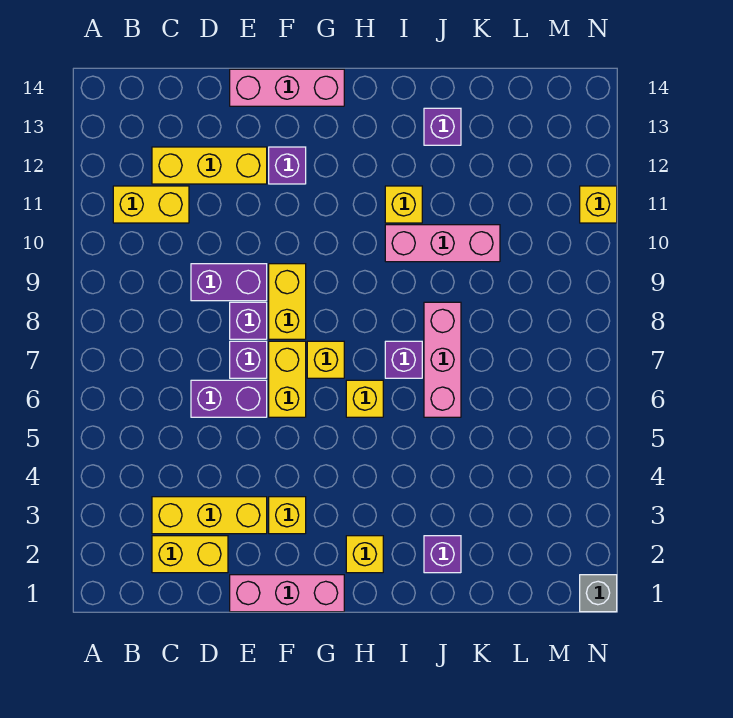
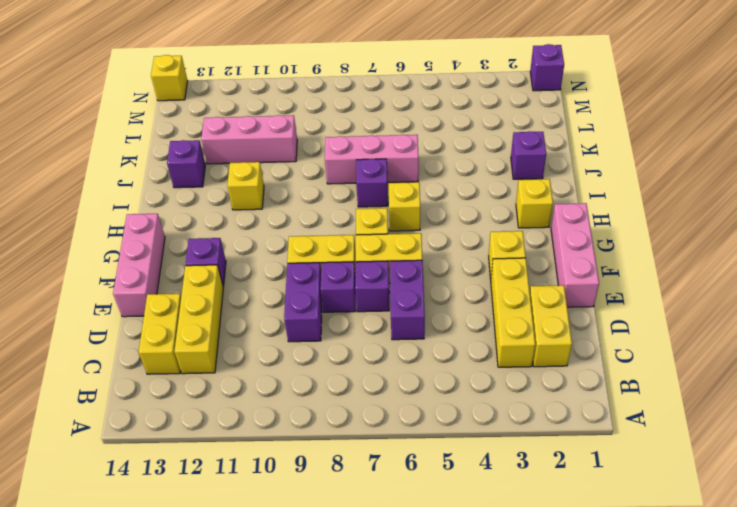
yellow brick B11:C11 level 1 -> yellow brick C13:D13 level 1
pink brick I10:K10 level 1 -> pink brick K10:K12 level 1
grey brick N1 level 1 -> purple brick N1 level 1
yellow brick N11 level 1 -> yellow brick N14 level 1

